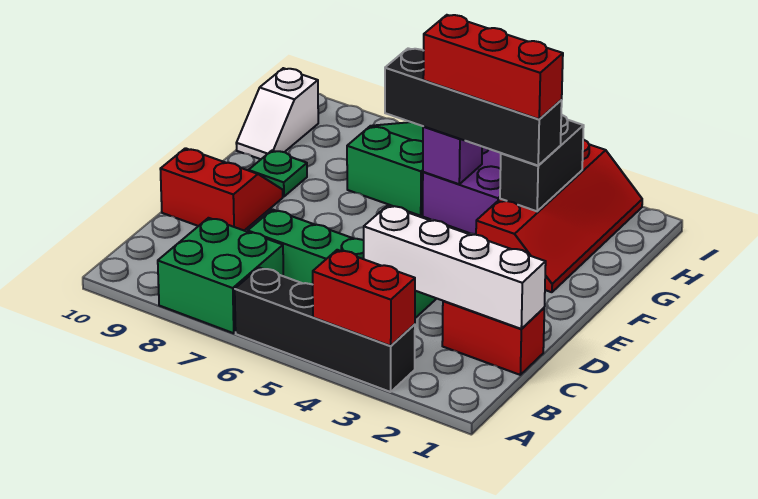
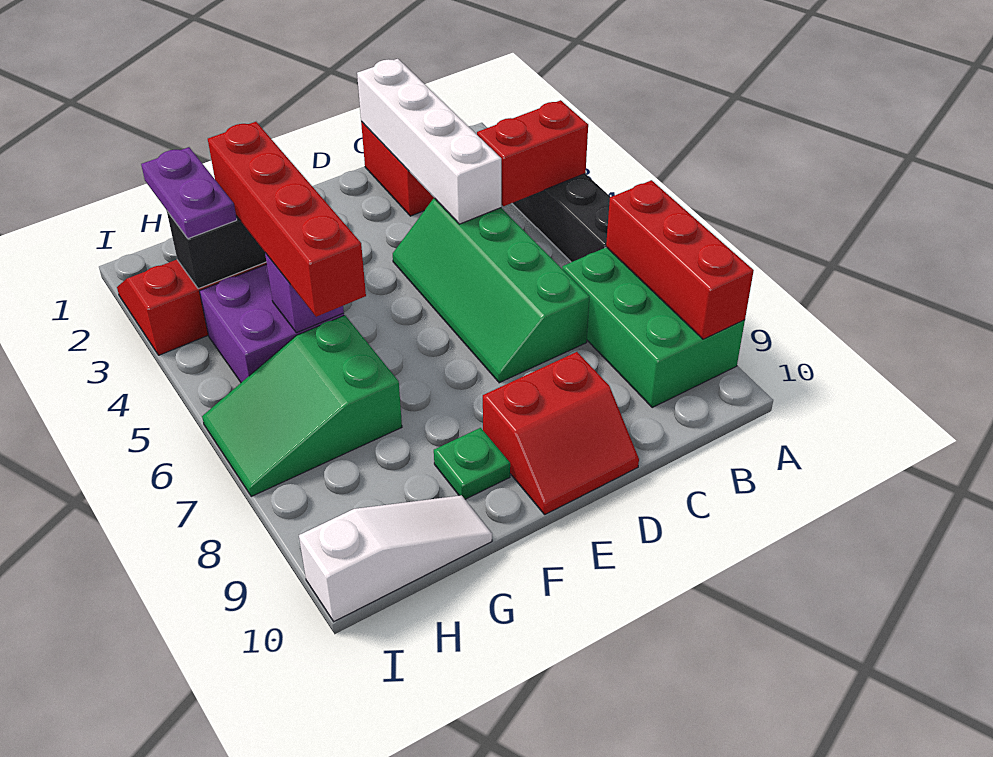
red brick A3:A4 level 2 -> red brick A4:B4 level 2
green brick A7:B8 level 1 -> green brick A7:B9 level 1
red slope D9:E10 level 1 top D -> red slope D9:E10 level 1 top 9
black brick G3:G6 level 3 -> red brick G3:G6 level 3
red brick G3:G5 level 4 -> red brick A7:A9 level 2
white slope G10:H10 level 1 top H -> white slope G10:I10 level 1 top I
none -> purple plate H2:H3 level 3

